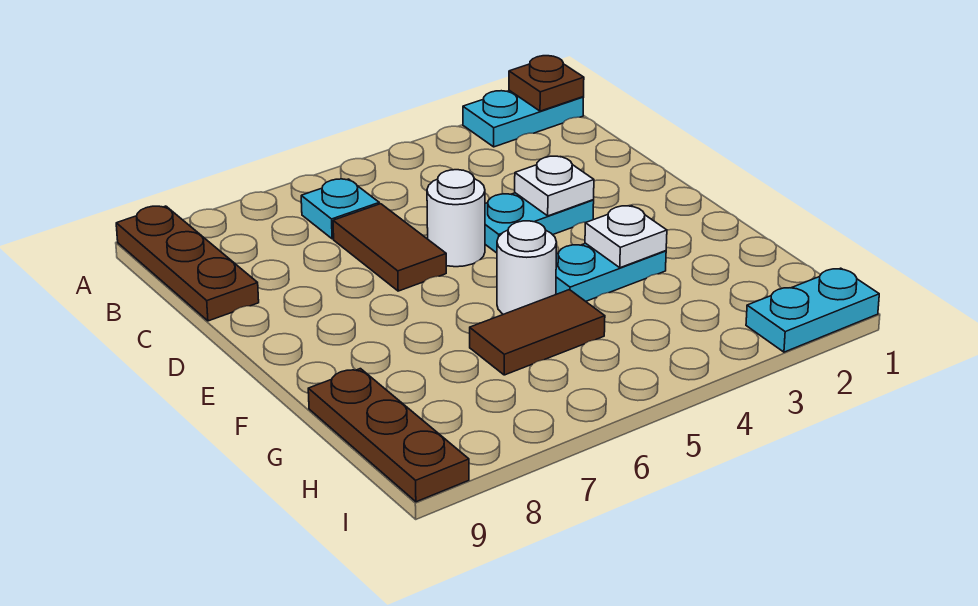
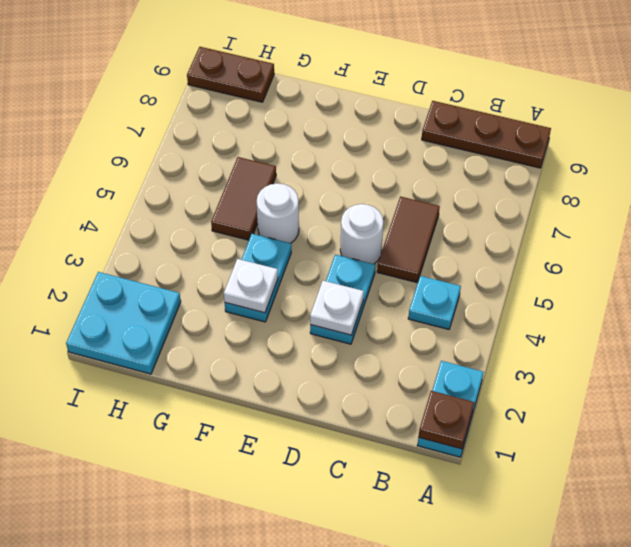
cyan plate B6 level 1 -> cyan plate B4 level 1
brown tile C6:D6 level 1 -> brown tile C5:C6 level 1
brown plate G9:I9 level 1 -> brown plate H9:I9 level 1
cyan plate I1:I2 level 1 -> cyan plate H1:I2 level 1

